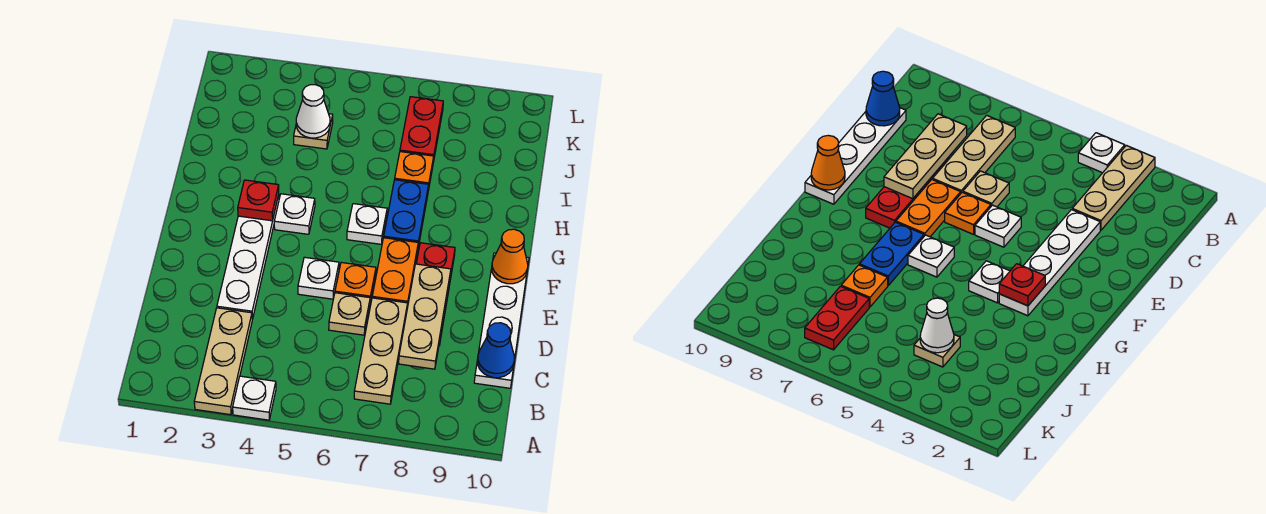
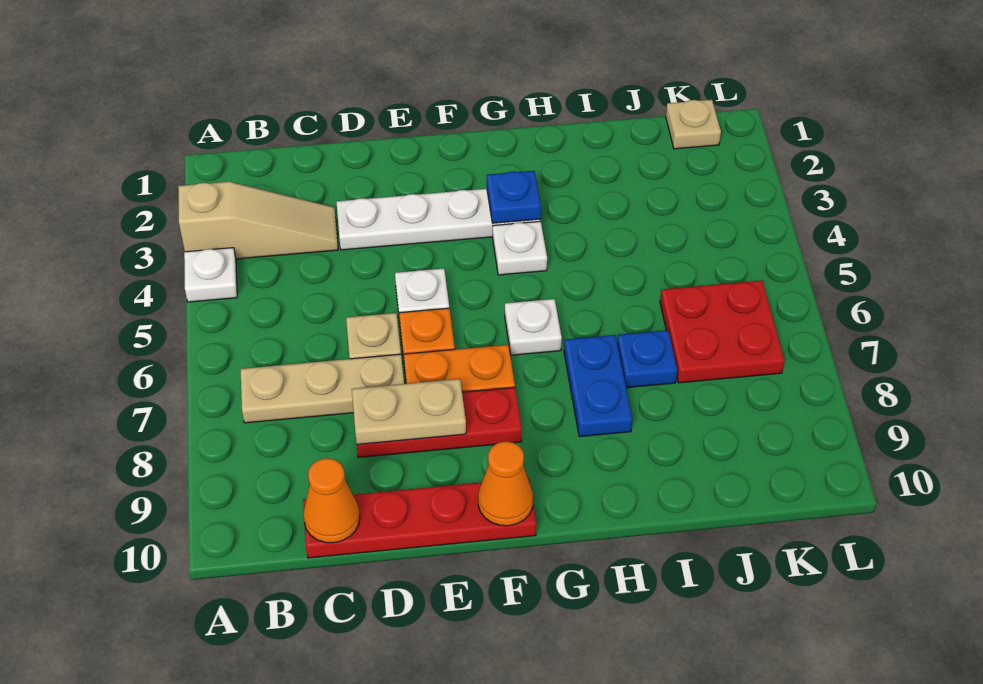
tan plate A3:C3 level 1 -> tan slope A3:C3 level 1 top A
tan plate C8:E8 level 2 -> tan plate D8:E8 level 2
white plate C10:F10 level 1 -> red plate C10:F10 level 1
blue cone C10 level 2 -> orange cone C10 level 2
red plate G3 level 2 -> blue plate G3 level 2
blue plate G7:H7 level 1 -> blue plate H7:H8 level 1
orange plate I7 level 1 -> blue plate I7 level 1
tan plate J4 level 1 -> tan plate K1 level 1
white cone J4 level 2 -> none
red plate J7:K7 level 1 -> red plate J6:K7 level 1

